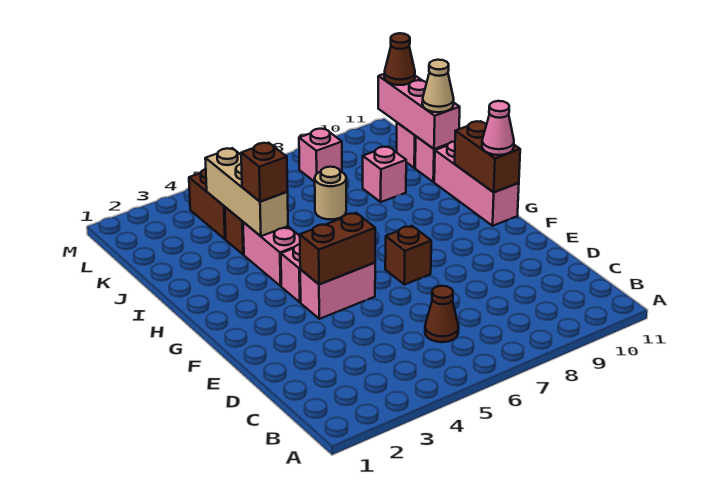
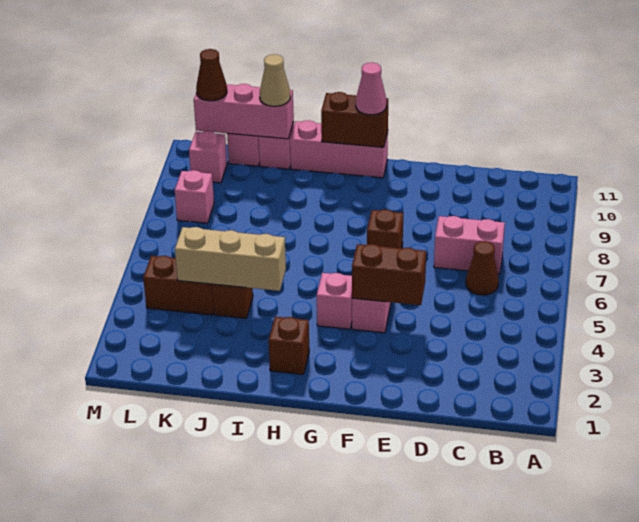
brown brick F4:F5 level 2 -> brown brick E4:F4 level 2
pink brick H4:I4 level 1 -> pink brick C7:D7 level 1
brown brick I4 level 3 -> brown brick H2 level 1
tan round brick J7 level 1 -> none
pink brick J9 level 1 -> pink brick L10 level 1

